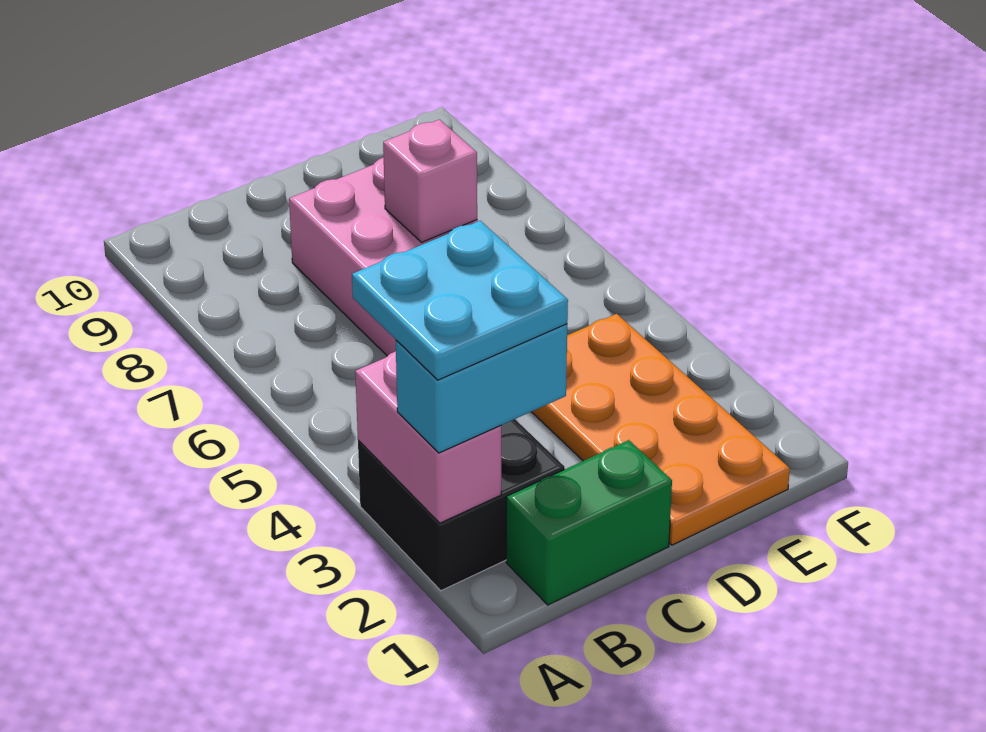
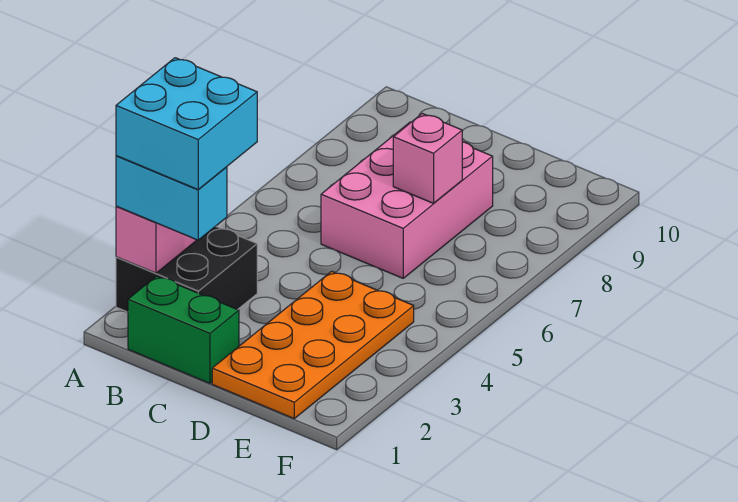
cyan plate A2:B3 level 4 -> cyan brick A2:B3 level 4

